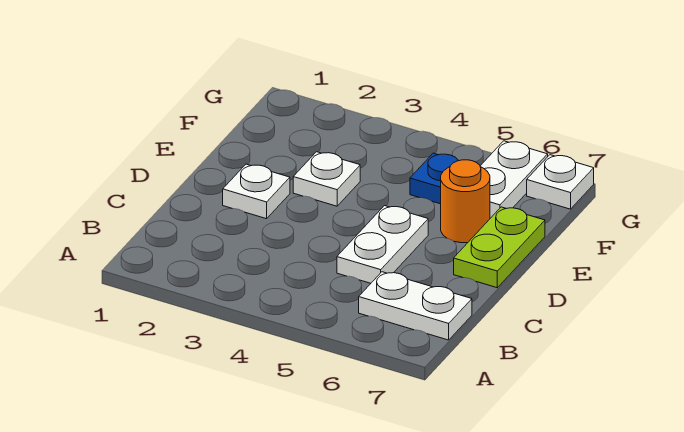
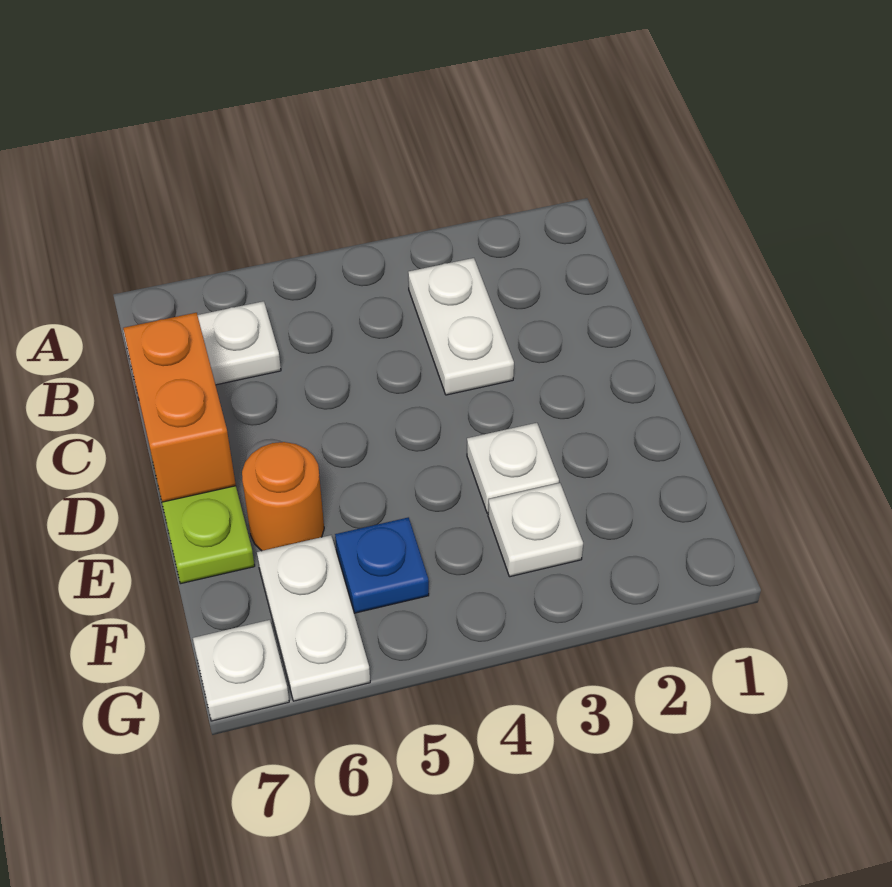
white plate C5:D5 level 1 -> white plate B3:C3 level 1
none -> orange brick C7:D7 level 2
white plate D2 level 1 -> white plate F3 level 1

